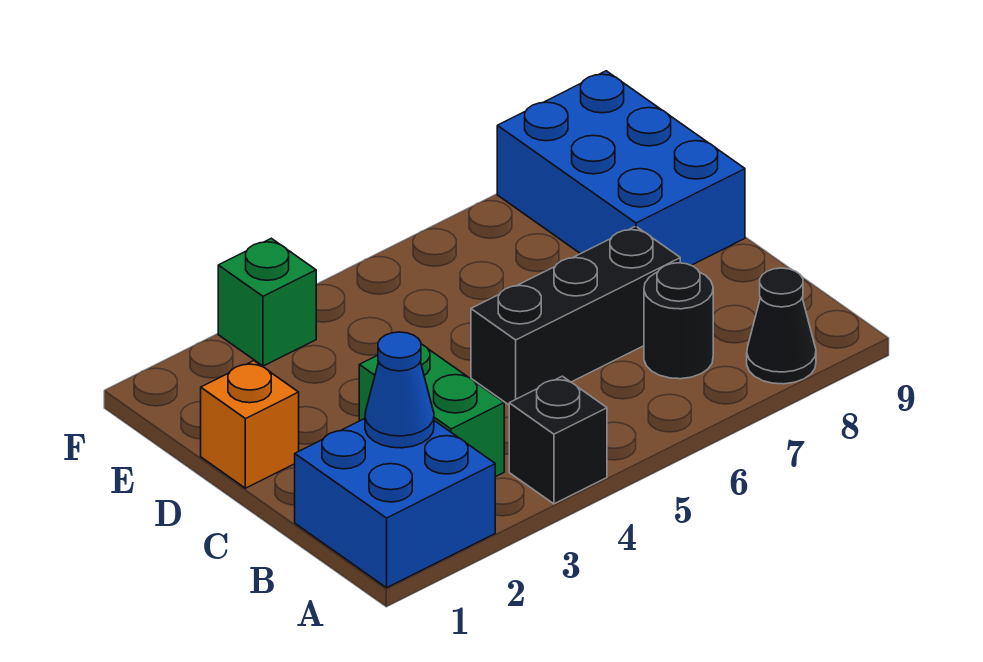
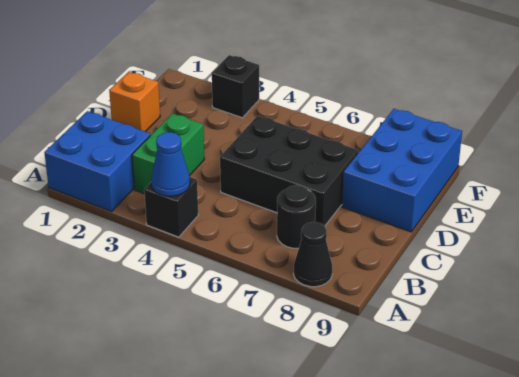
blue cone B2 level 2 -> blue cone A4 level 2
black brick C5:C7 level 1 -> black brick C5:D7 level 1
green brick F3 level 1 -> black brick F3 level 1

